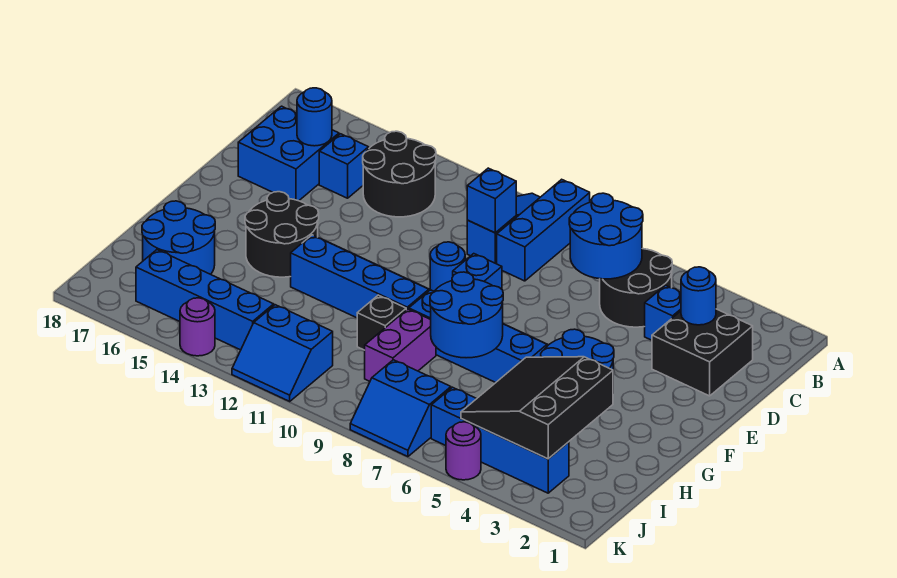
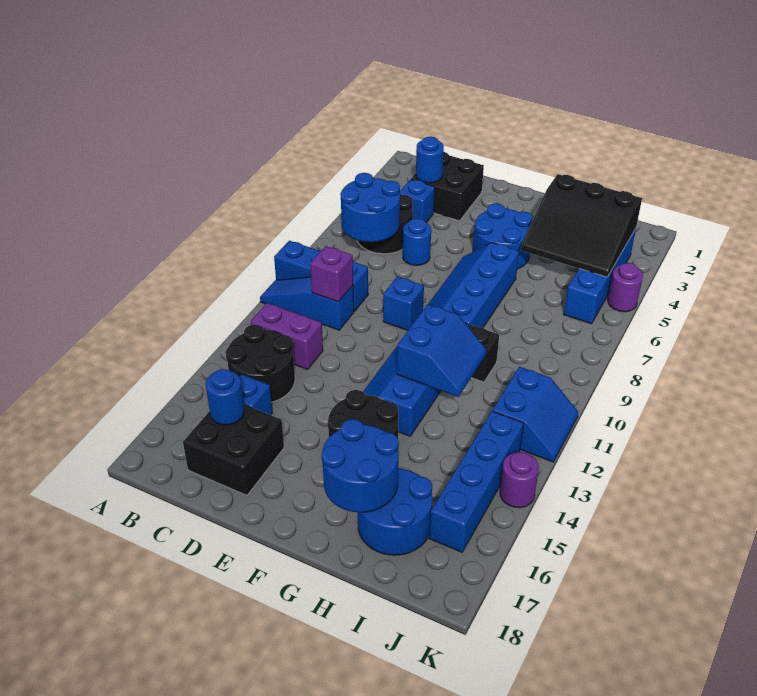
blue brick C10 level 2 -> purple brick C10 level 2
blue brick C16:D17 level 1 -> black brick C16:D17 level 1
blue round brick E10 level 1 -> blue round brick D6 level 1
blue round brick G7:H8 level 2 -> blue round brick G16:H17 level 2
purple brick H9:I9 level 1 -> purple brick B12:C12 level 1
blue slope J7:K8 level 1 top J -> blue slope G11:H12 level 2 top G

